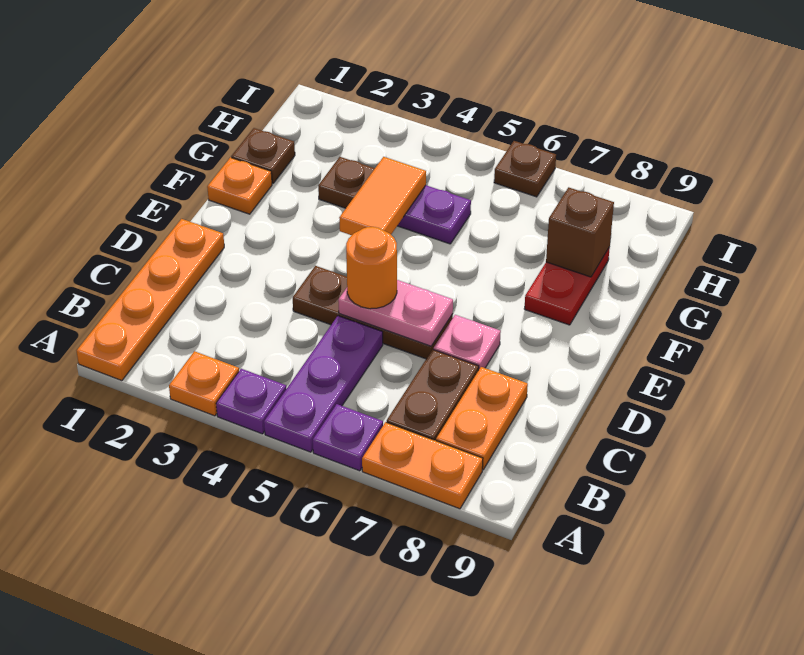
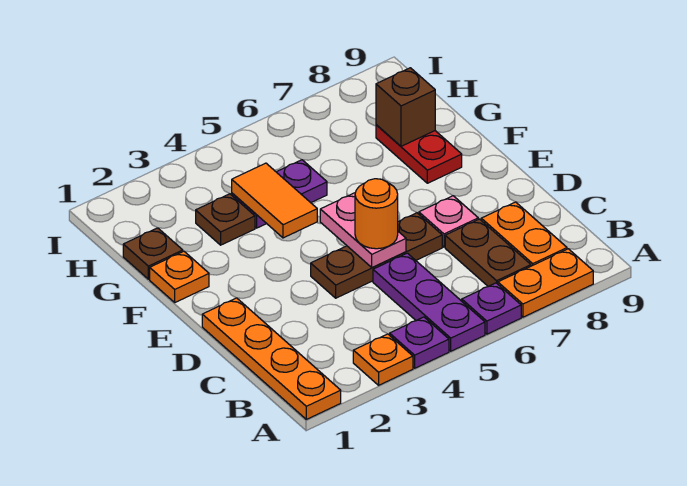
pink plate D5:D6 level 2 -> pink plate D5:E5 level 2
brown plate I6 level 1 -> none

